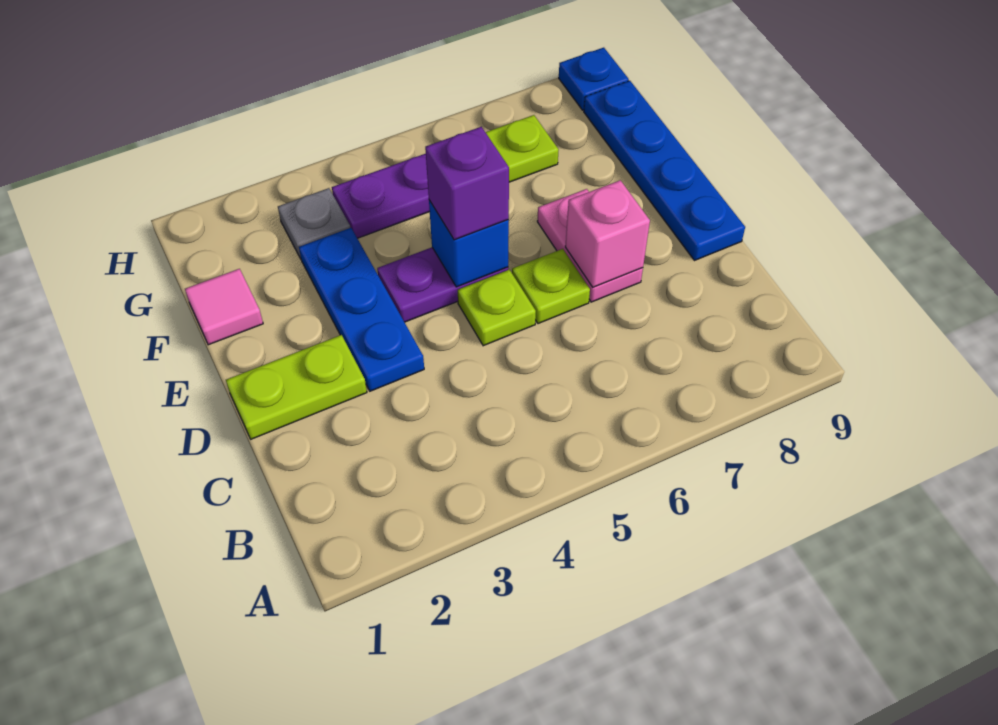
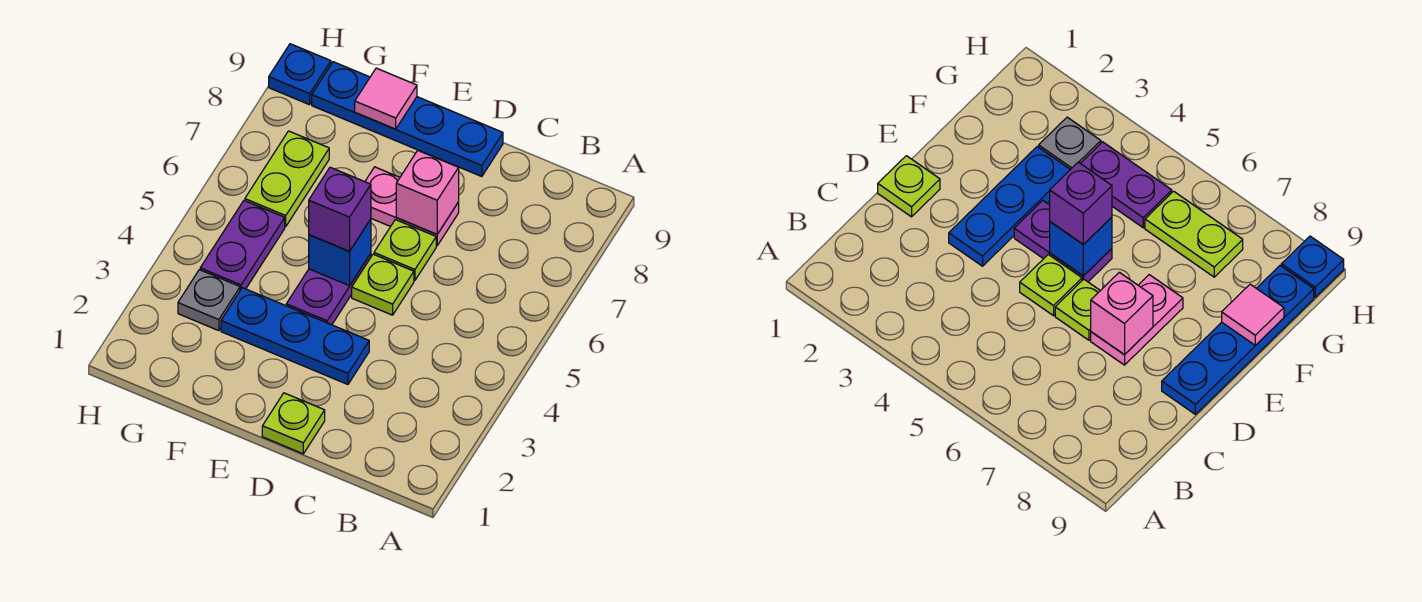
lime plate D1:D2 level 1 -> lime plate D1 level 1
pink tile F1 level 1 -> pink tile F9 level 2

